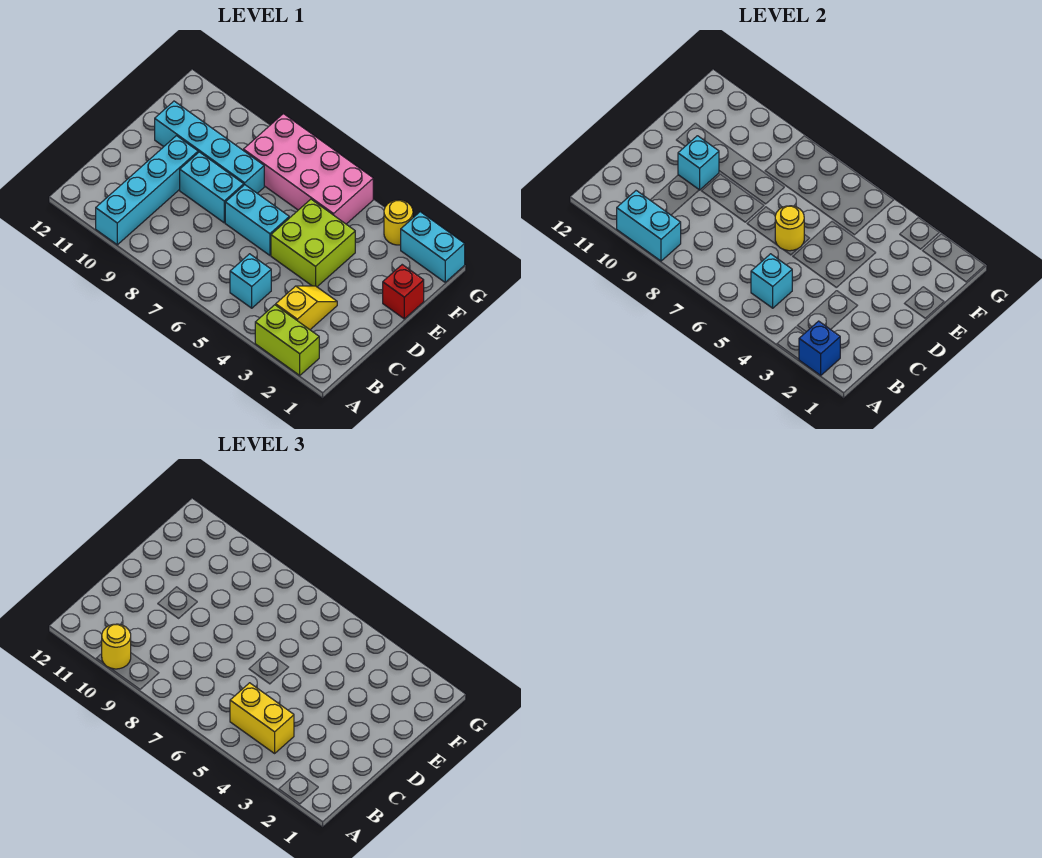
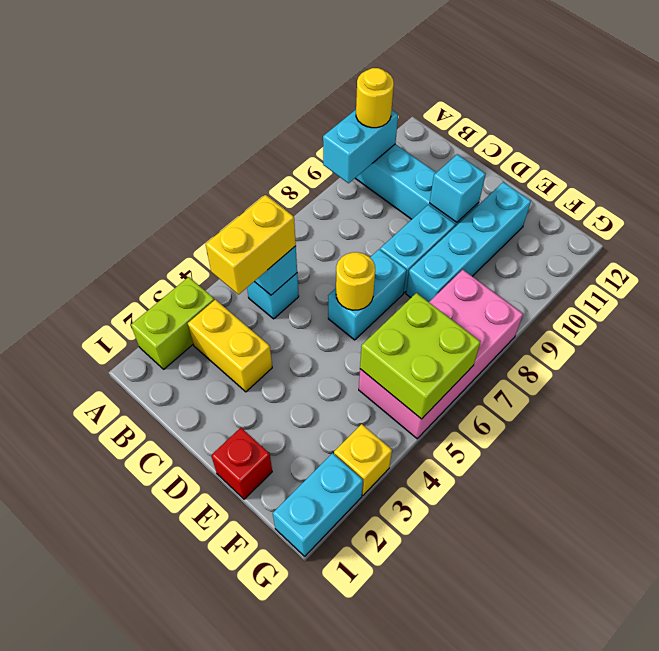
blue brick A2 level 2 -> none
yellow slope B3:C3 level 1 top B -> yellow brick B3:C3 level 1
lime brick D4:E5 level 1 -> lime brick F5:G6 level 2
yellow round brick G3 level 1 -> yellow brick G3 level 1

